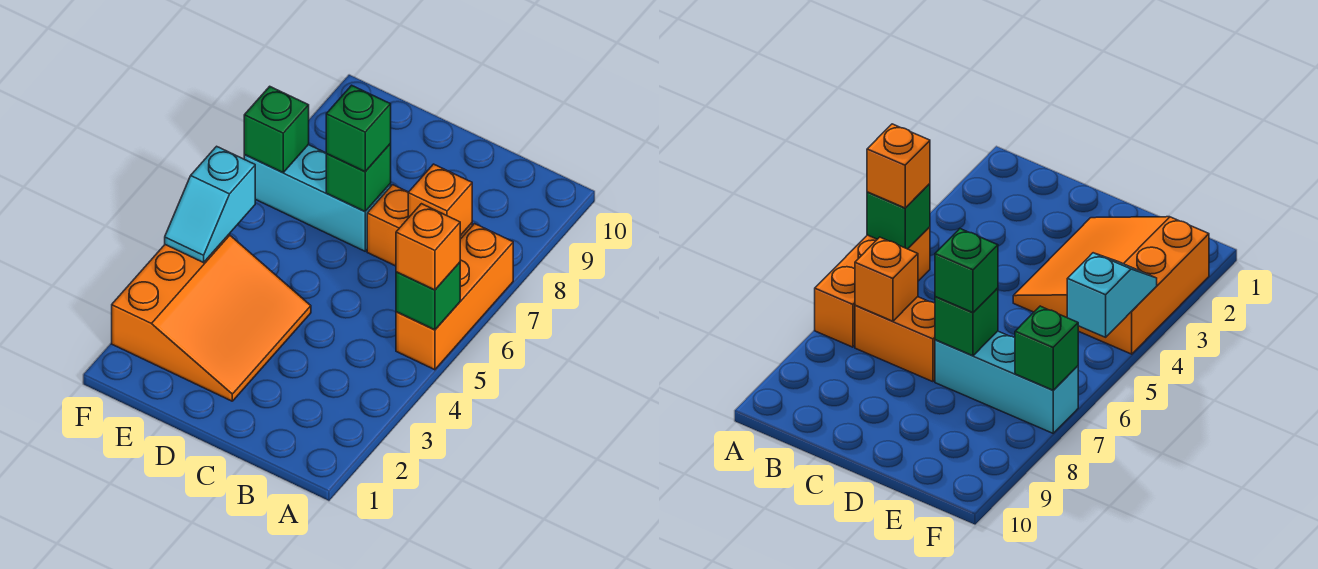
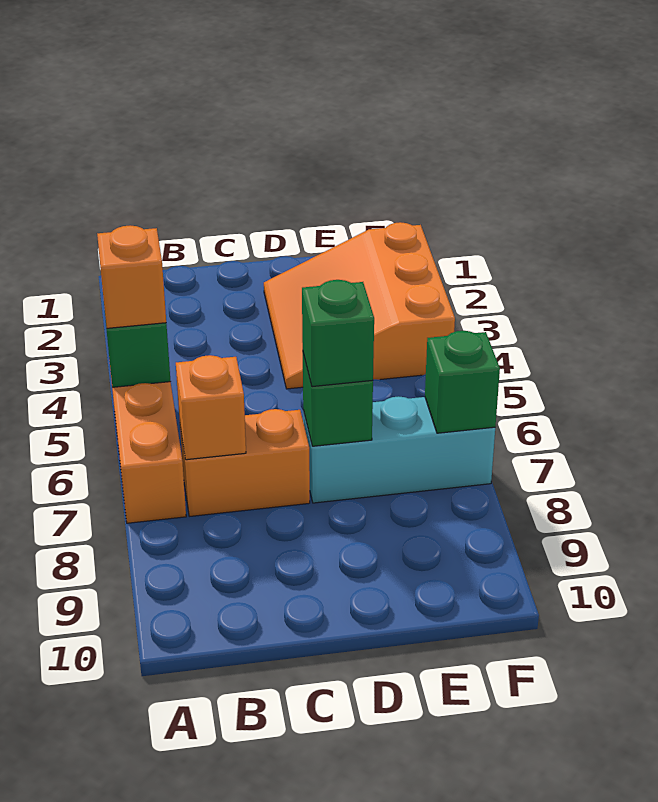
cyan slope F4:F5 level 2 top 5 -> none

